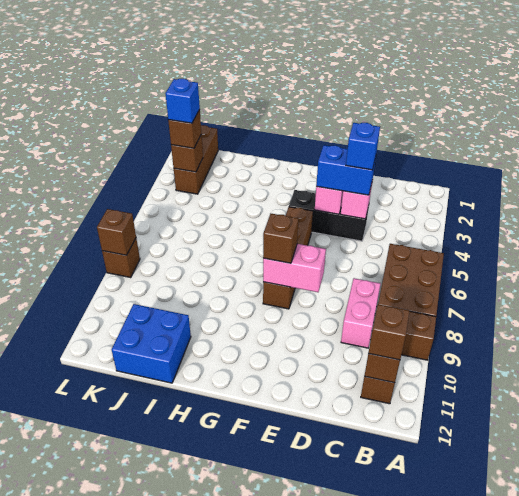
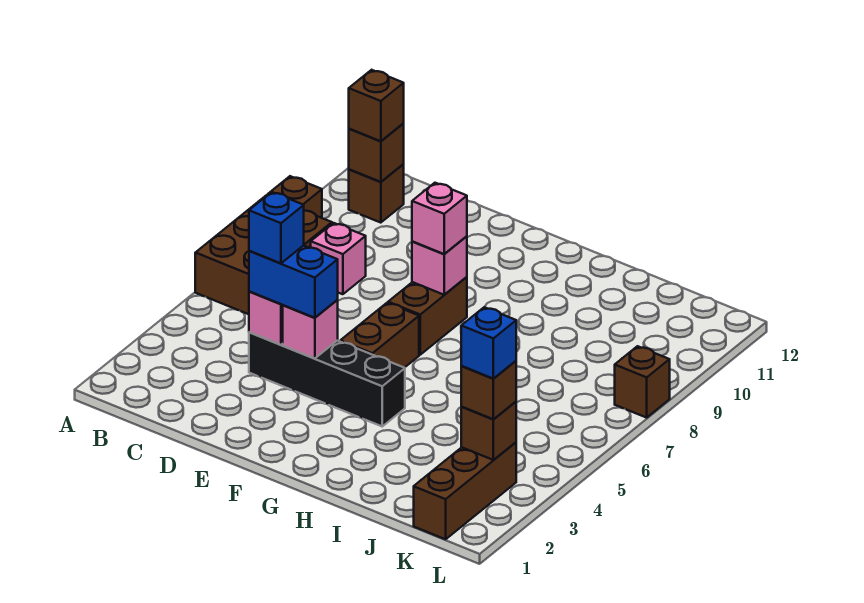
pink brick C8:C9 level 1 -> pink brick C8 level 1
black brick D4:F4 level 1 -> black brick D4:G4 level 1
pink brick E8:F8 level 2 -> pink brick F8 level 2
brown brick F8 level 3 -> pink brick F8 level 3
blue brick I11:J12 level 1 -> none
brown brick L8 level 2 -> none

